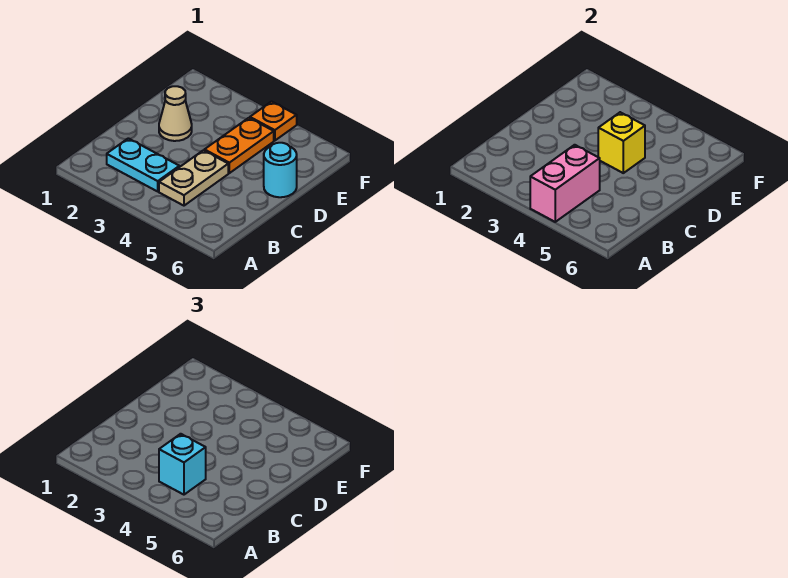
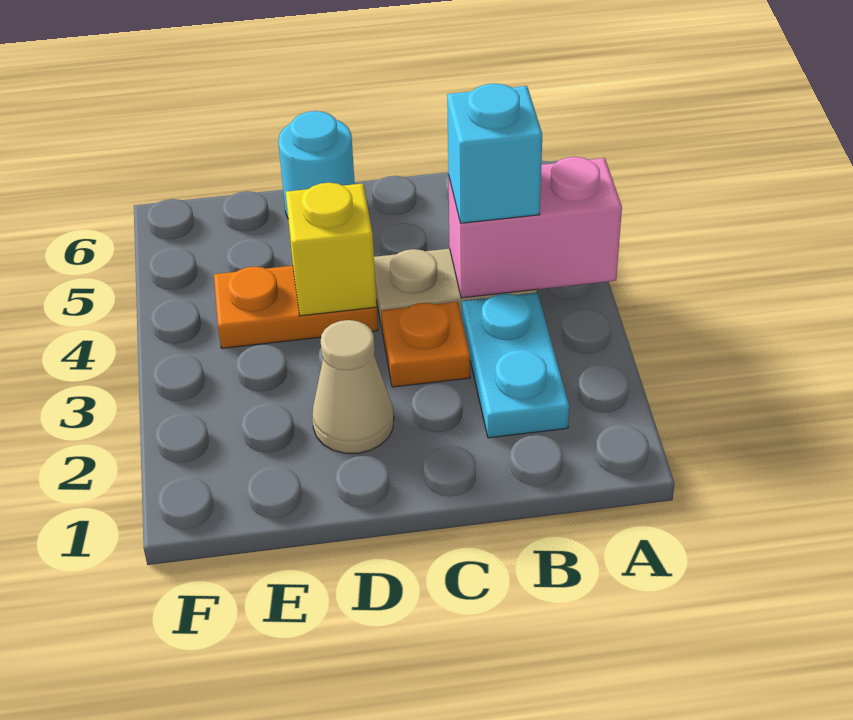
orange plate F4 level 1 -> orange plate C3 level 1

